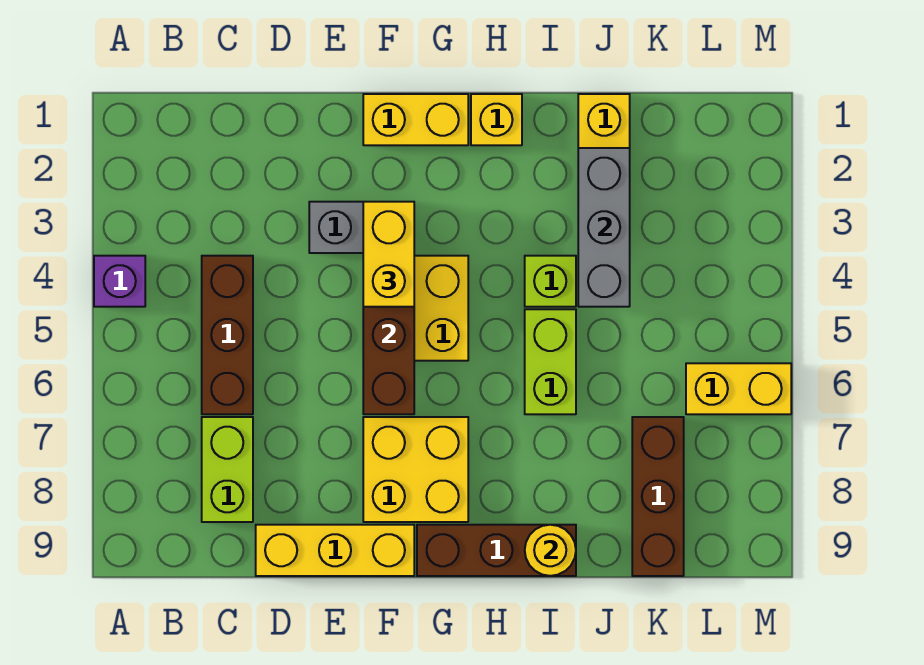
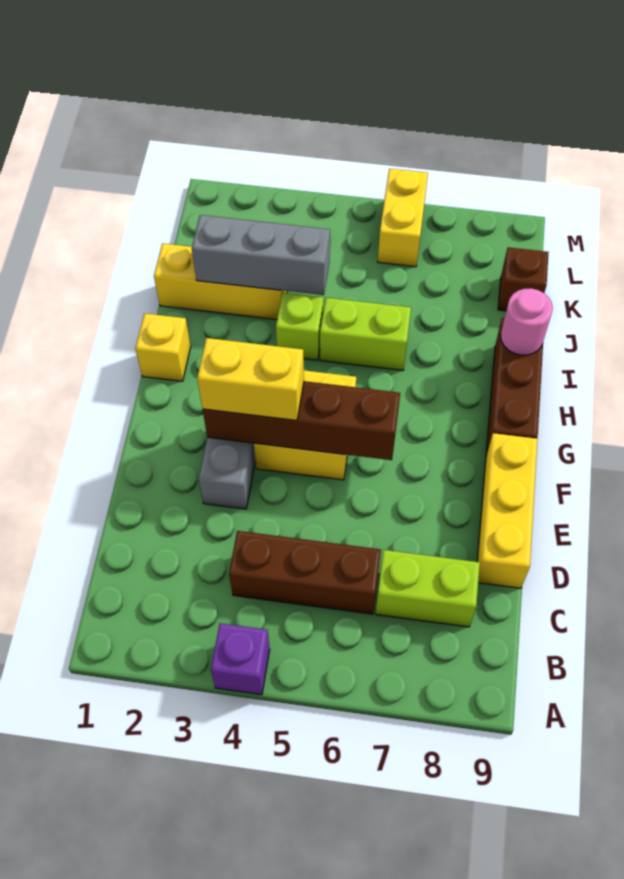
yellow brick F1:G1 level 1 -> none
yellow brick F7:G8 level 1 -> none
yellow round brick I9 level 2 -> pink round brick I9 level 2
brown brick K7:K9 level 1 -> brown brick K9 level 1

